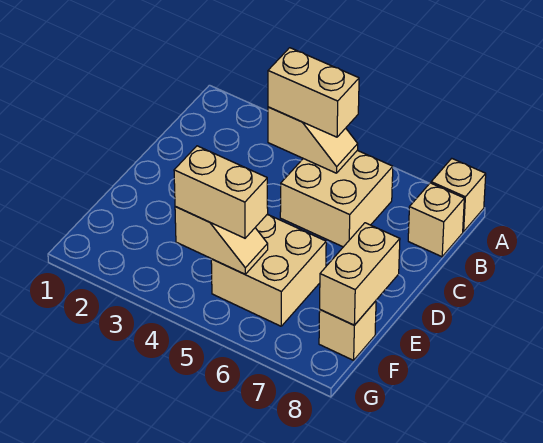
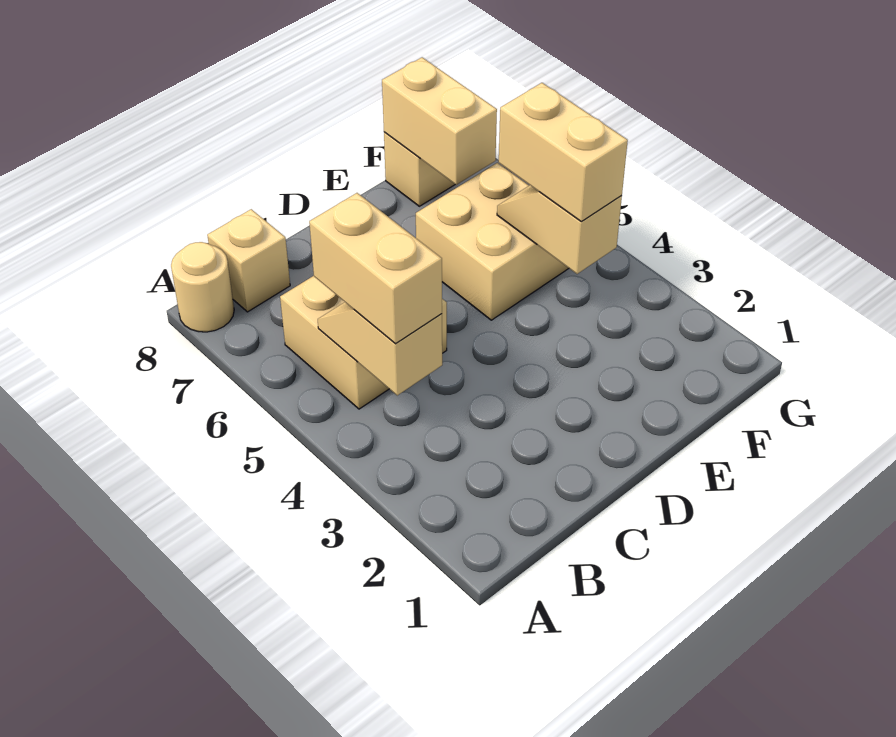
tan brick A8 level 1 -> tan round brick A8 level 1
tan brick E8:F8 level 2 -> tan brick F7:F8 level 2

